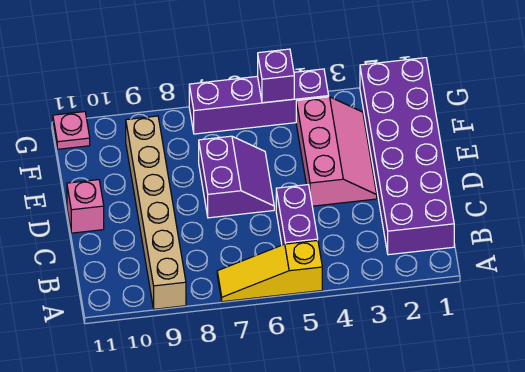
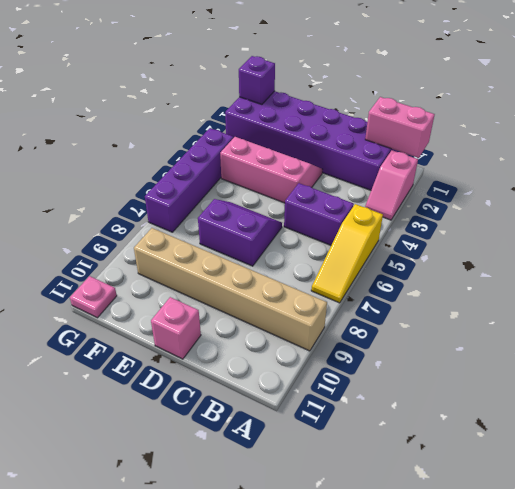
none -> pink brick A1:B1 level 2
none -> pink slope A2:A3 level 1 top 2
purple brick G5 level 2 -> purple brick G1 level 2

